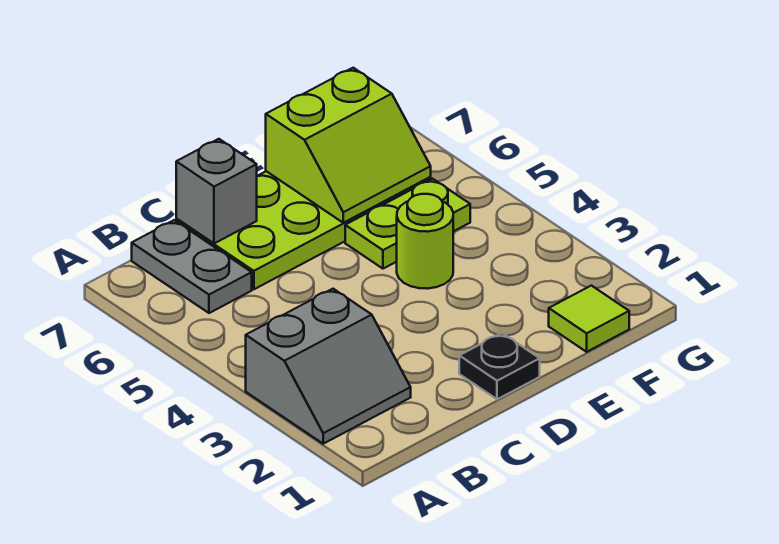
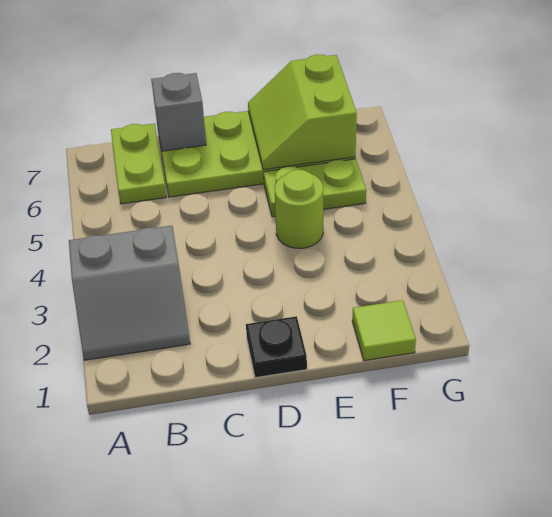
grey plate B6:B7 level 1 -> lime plate B6:B7 level 1
lime slope E6:F7 level 2 top 7 -> lime slope E6:F7 level 2 top F

